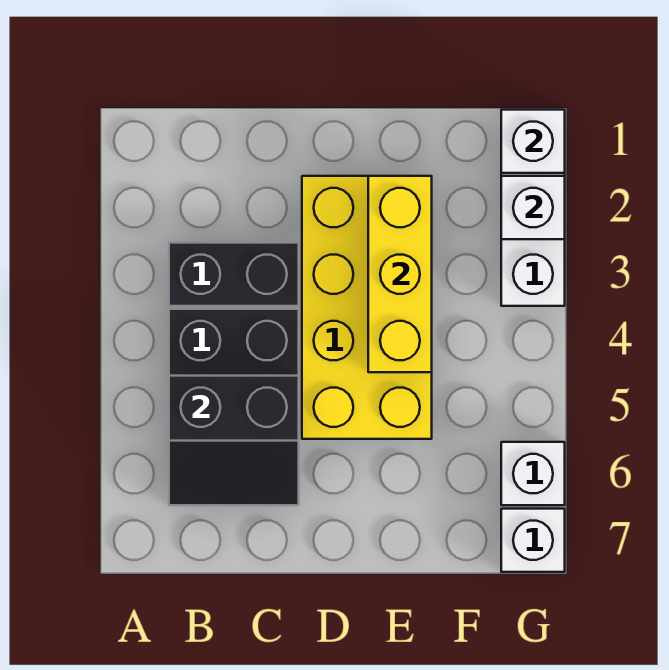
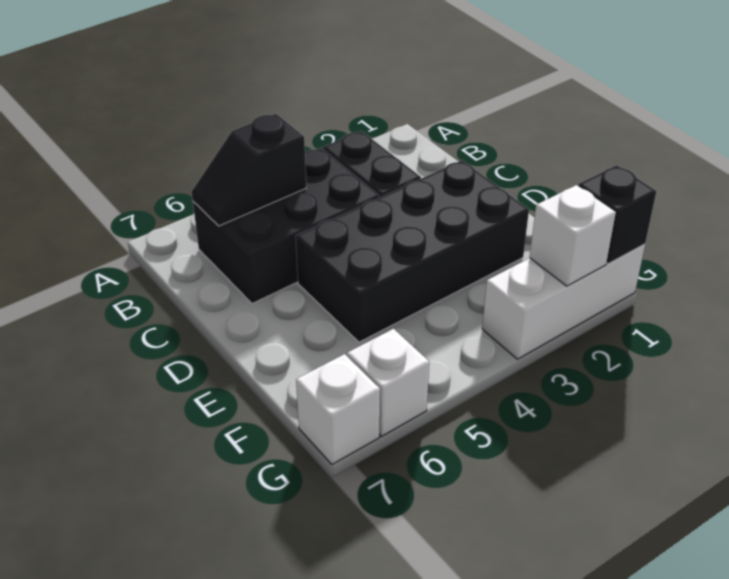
black slope B5:C6 level 2 top 5 -> black slope B5:B6 level 2 top 5
yellow brick D2:E5 level 1 -> black brick D2:E5 level 1
yellow brick E2:E4 level 2 -> none
white brick G1 level 2 -> black brick G1 level 2

